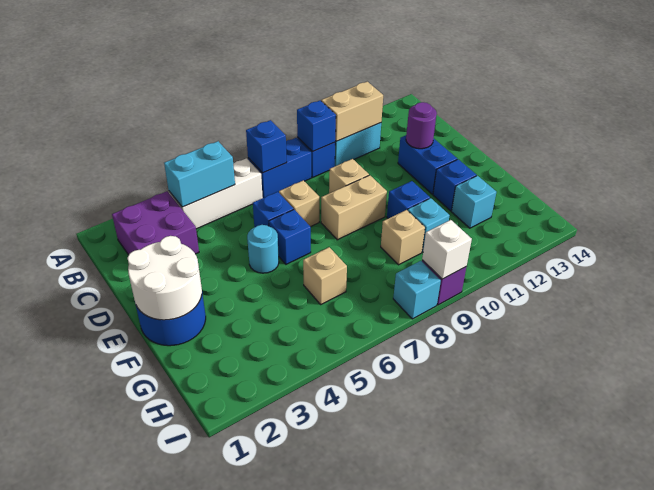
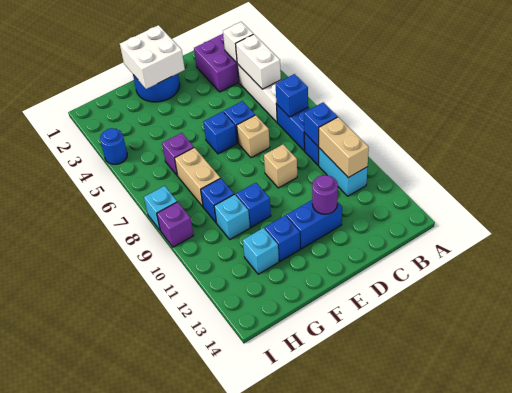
cyan brick B4:B5 level 2 -> white brick B4:B5 level 2
white round brick E1:F2 level 2 -> white brick E1:F2 level 2
cyan round brick E5 level 1 -> none
tan brick E8:E9 level 1 -> tan brick G7:G8 level 1
tan brick G6 level 1 -> purple brick G6 level 1
tan brick G9 level 1 -> blue brick G9 level 1
none -> blue round brick I4 level 1
white brick I9 level 2 -> white brick B3 level 2

